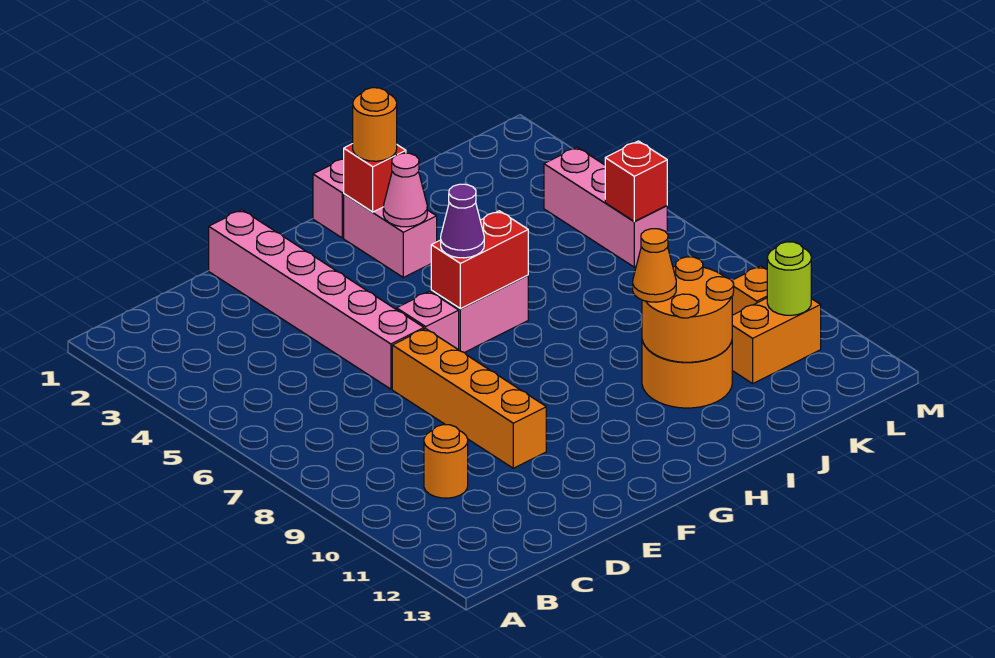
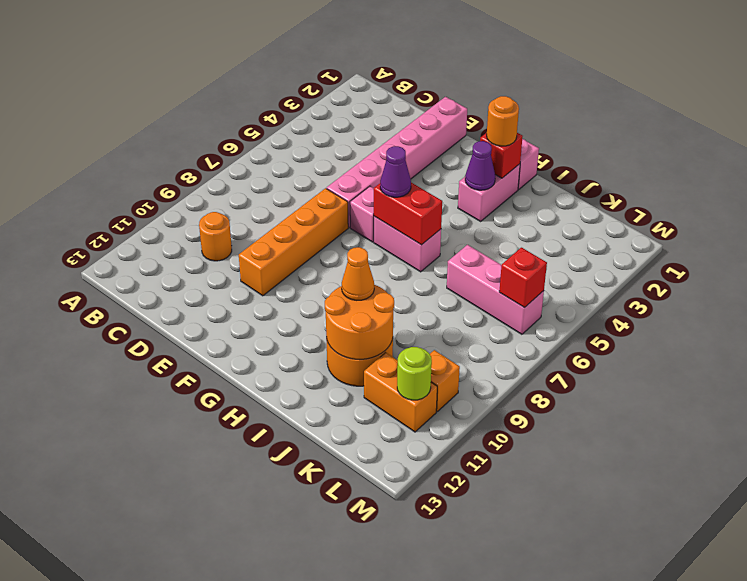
pink cone H3 level 2 -> purple cone H3 level 2
pink brick L4:L6 level 1 -> pink brick J6:L6 level 1

